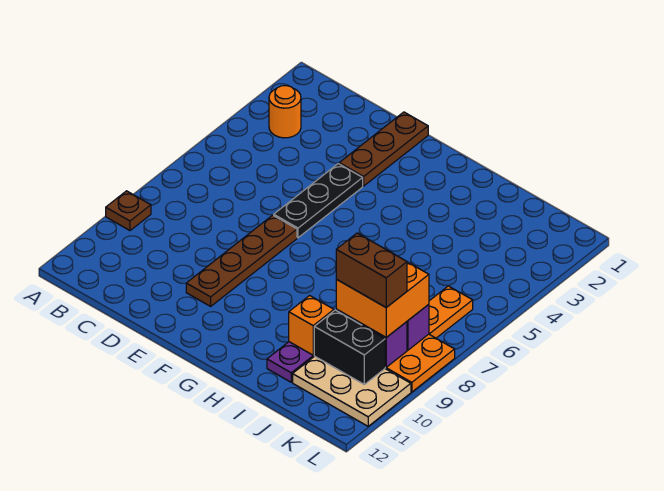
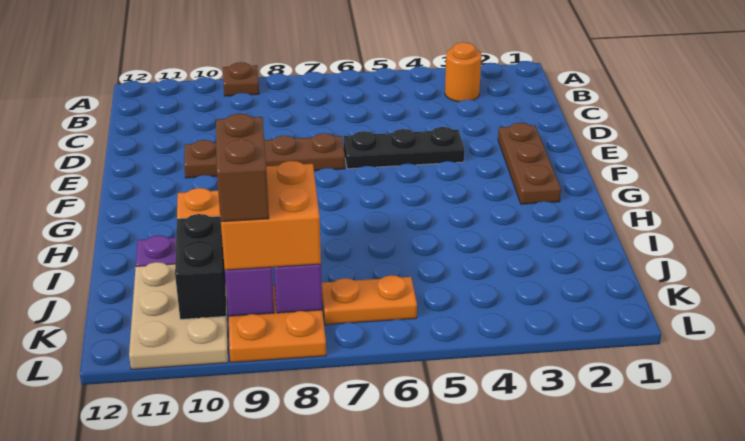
brown plate E1:E3 level 1 -> brown plate E2:G2 level 1

